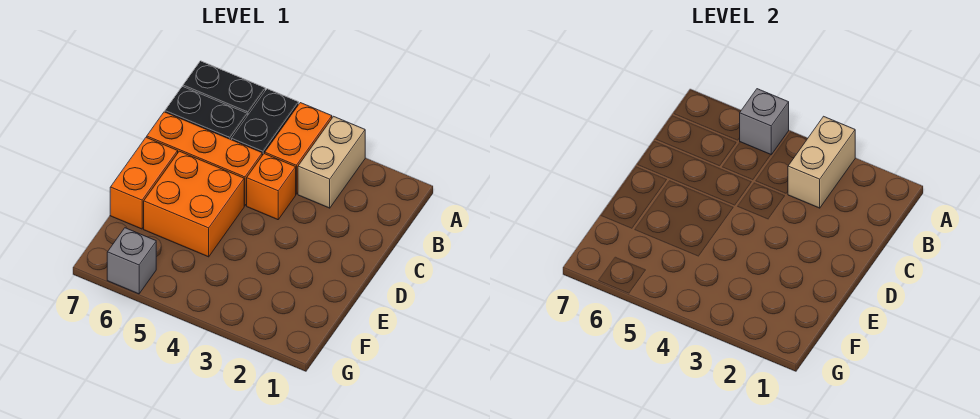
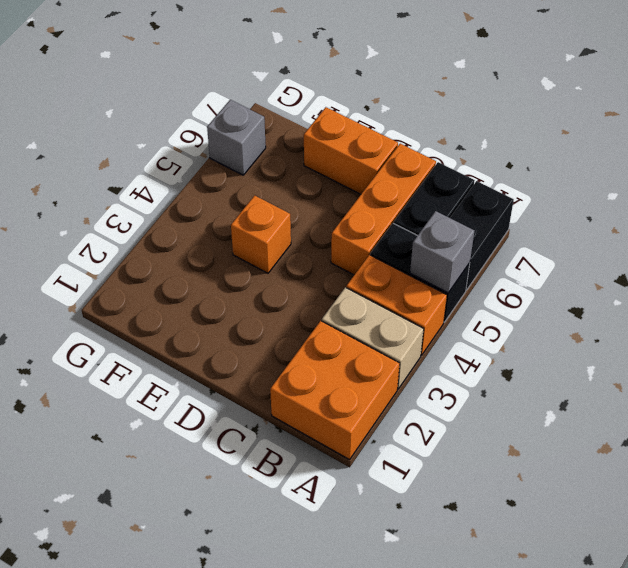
tan brick A3:B3 level 2 -> none
orange brick C4 level 1 -> orange brick E4 level 1
orange brick D5:E6 level 1 -> orange brick A1:B2 level 1

